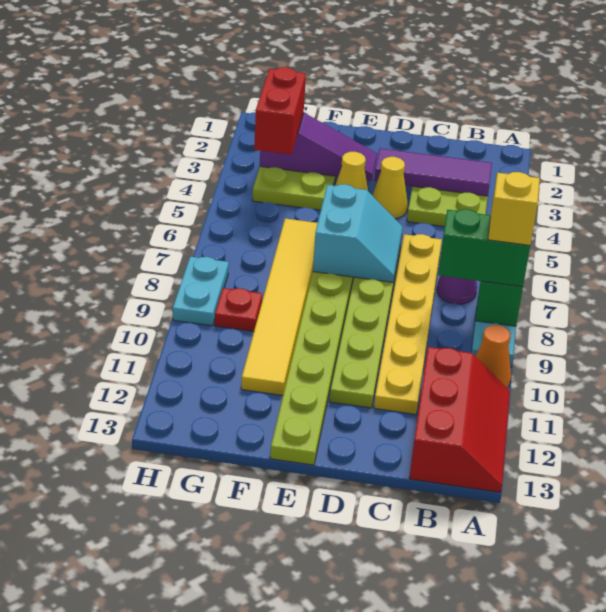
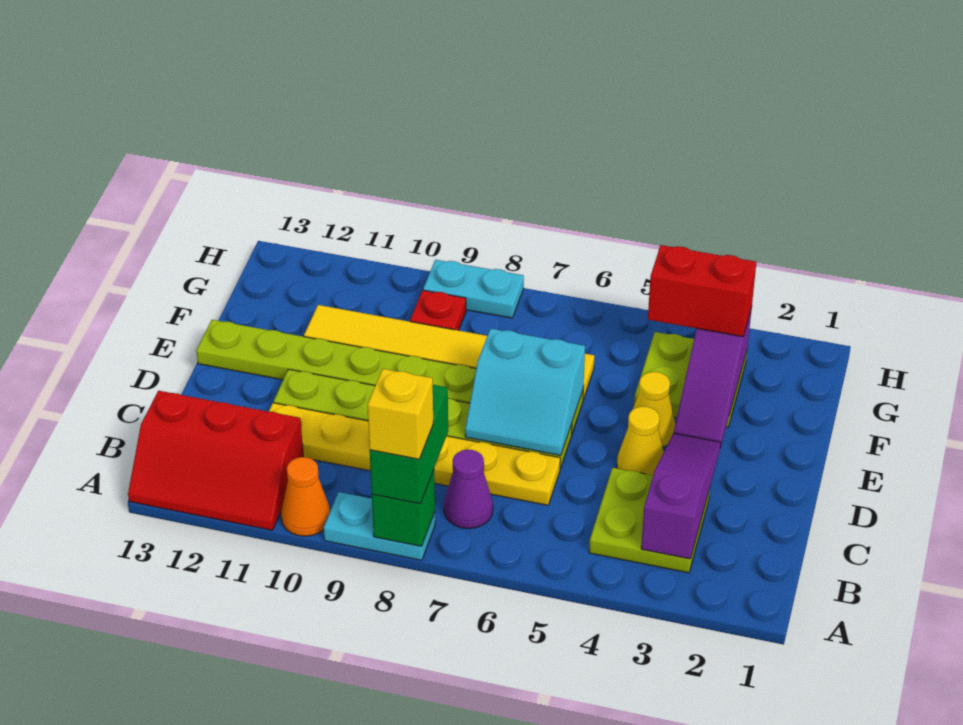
purple tile B3:D3 level 2 -> purple slope B3:D3 level 2 top B

